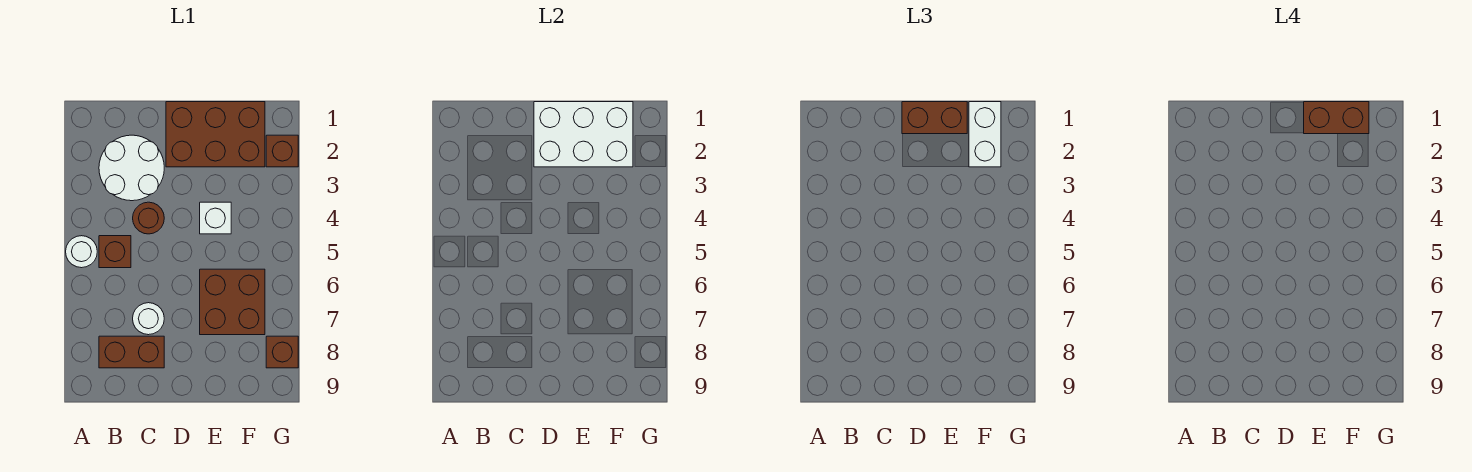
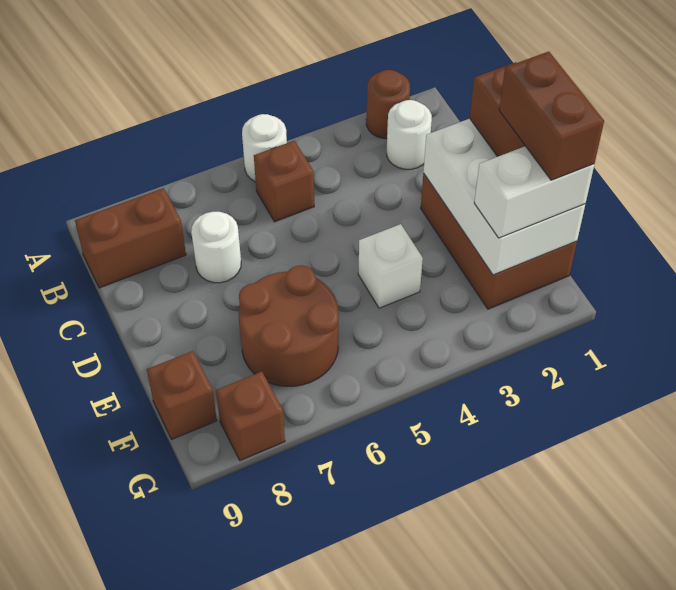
white round brick B2:C3 level 1 -> white round brick B2 level 1
brown brick B8:C8 level 1 -> brown brick B8:B9 level 1
brown round brick C4 level 1 -> brown round brick A2 level 1
brown brick E6:F7 level 1 -> brown round brick E6:F7 level 1
brown brick G2 level 1 -> brown brick F9 level 1

